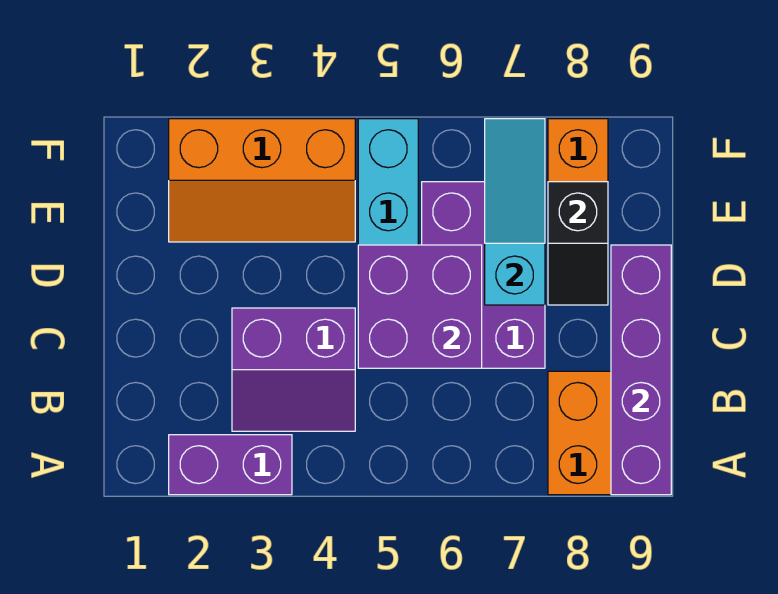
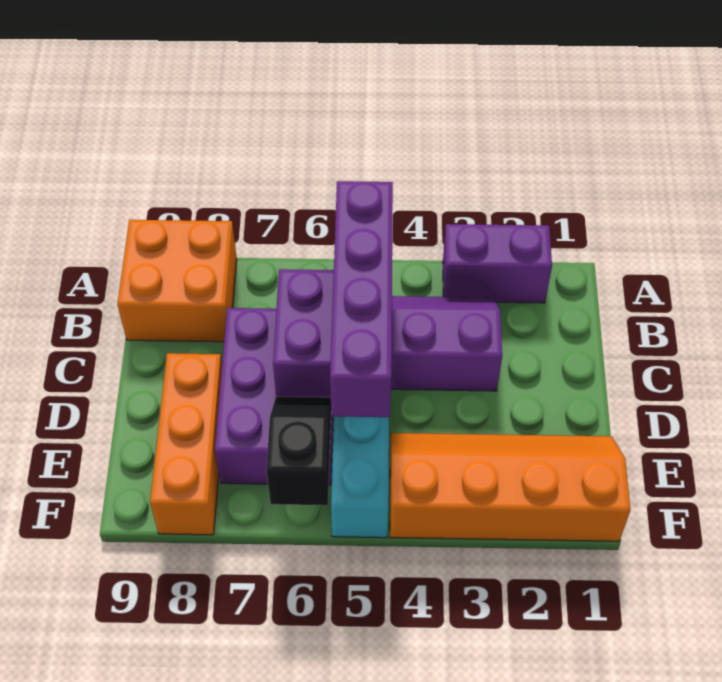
purple brick A9:D9 level 2 -> purple brick B5:E5 level 3
cyan slope D7:F7 level 2 top D -> none
black slope D8:E8 level 2 top E -> black slope E6:F6 level 2 top F
orange slope E2:F4 level 1 top F -> orange slope E1:F4 level 1 top F

